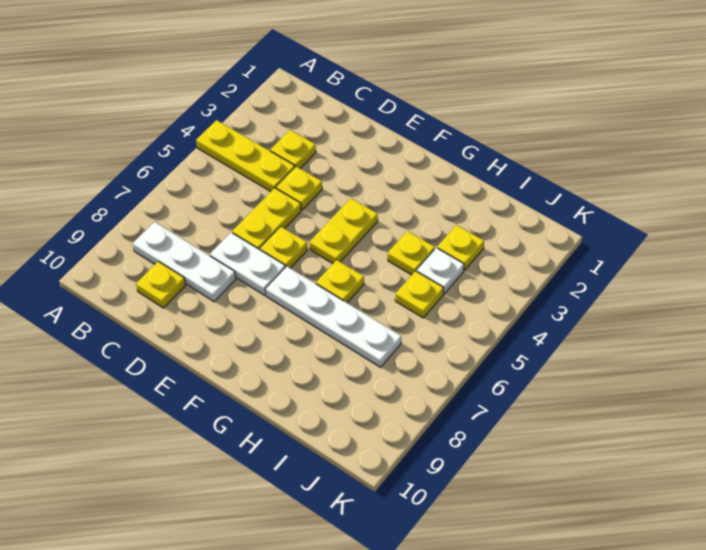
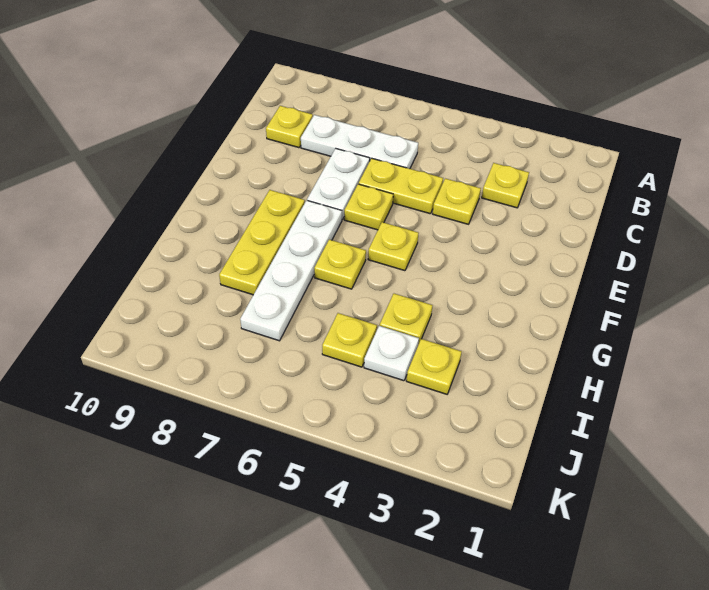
yellow plate A4:C4 level 1 -> yellow plate F8:H8 level 1
white plate B8:D8 level 1 -> white plate C6:C8 level 1
yellow plate F4:F5 level 1 -> yellow plate F5 level 1

